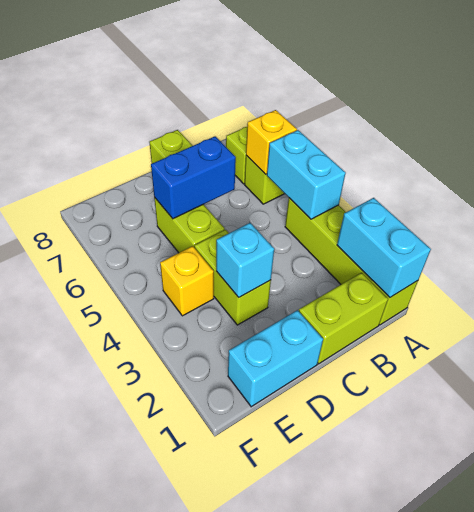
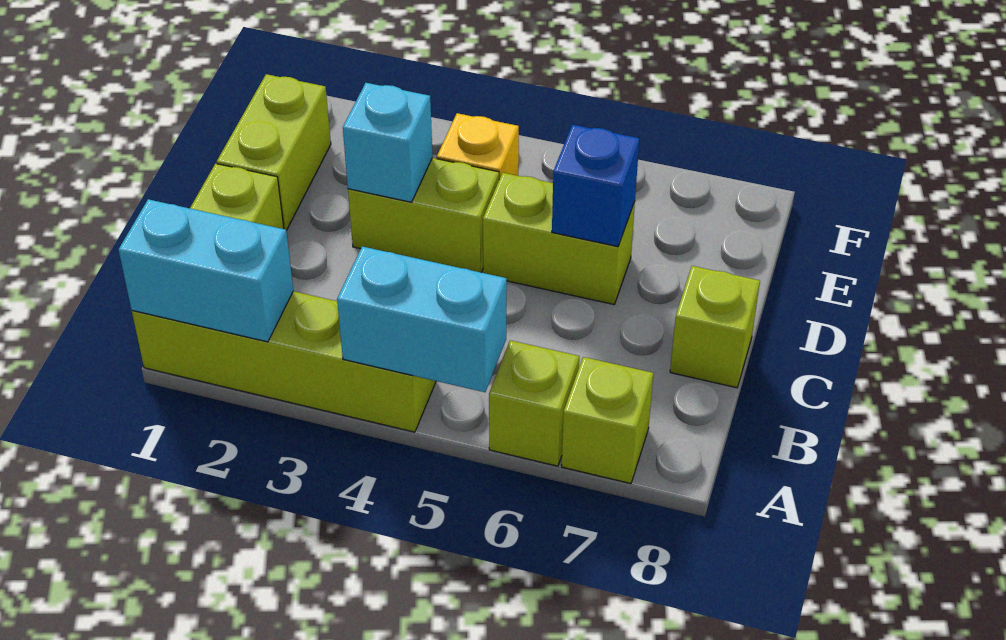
yellow brick A6 level 2 -> none
blue brick C6:D6 level 2 -> blue brick D6 level 2
cyan brick D1:E1 level 1 -> lime brick D1:E1 level 1

